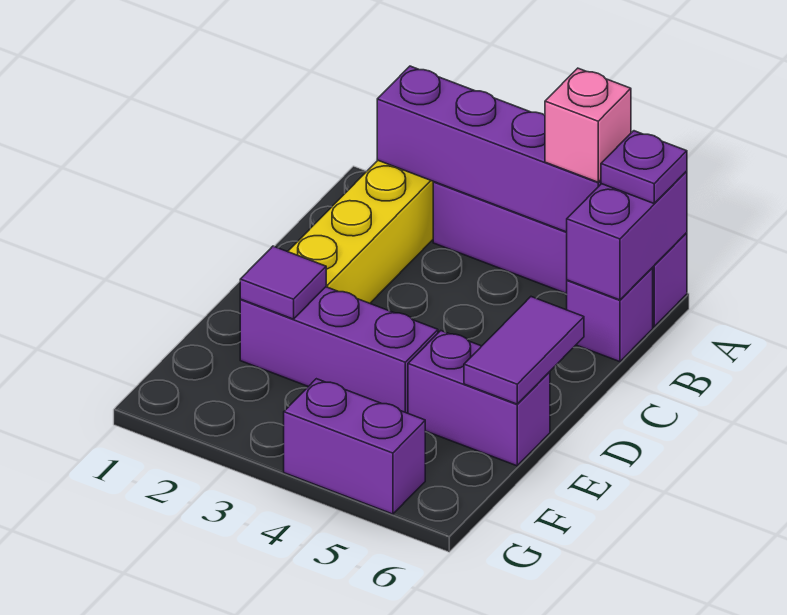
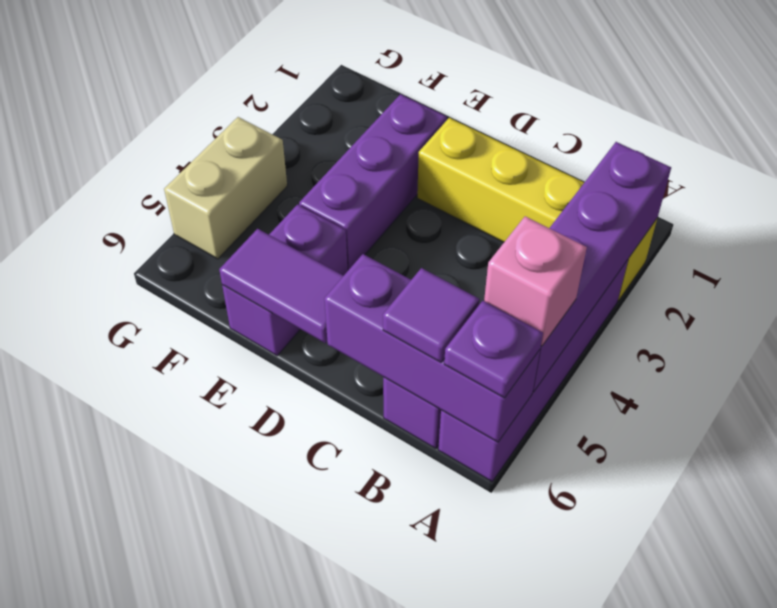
purple brick A6:B6 level 2 -> purple brick A6:C6 level 2
purple tile E2 level 2 -> purple tile B6 level 3
purple brick G4:G5 level 1 -> tan brick G4:G5 level 1

